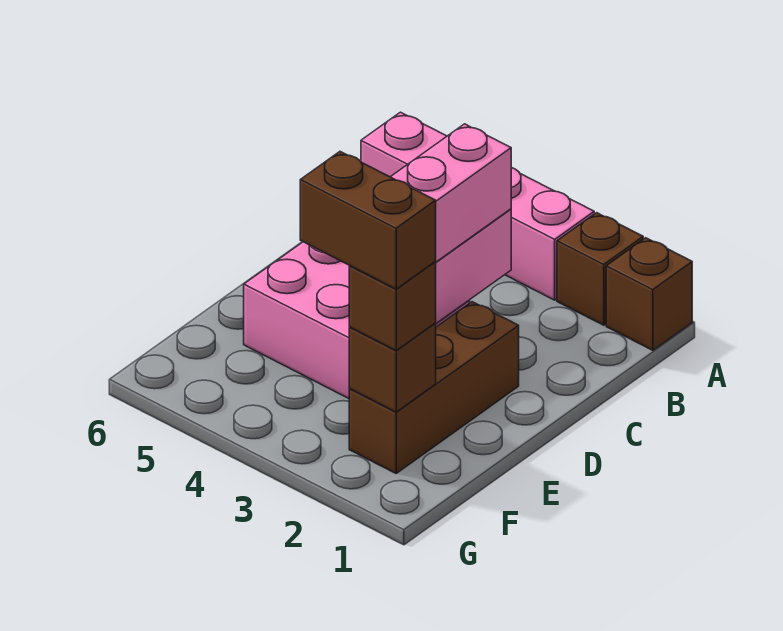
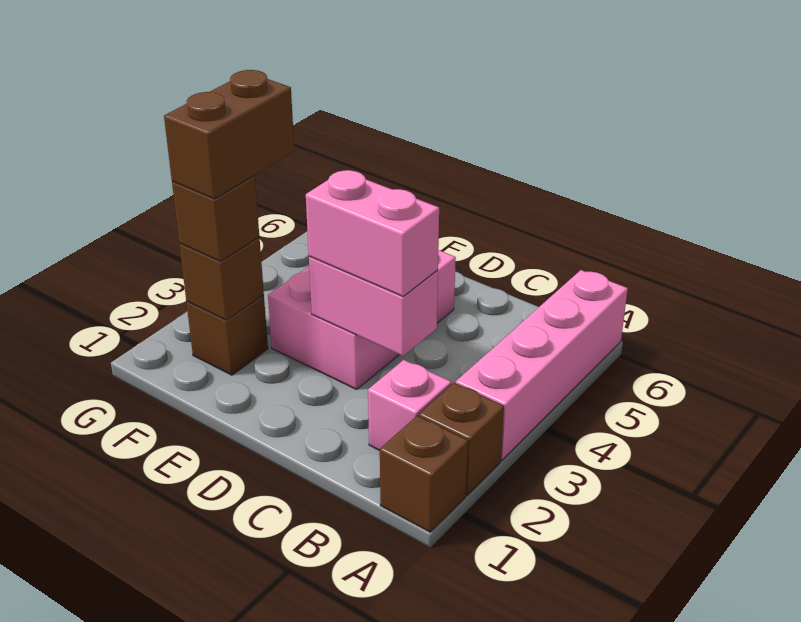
none -> pink brick B2 level 1
brown brick D2:F2 level 1 -> brown brick F2 level 1

